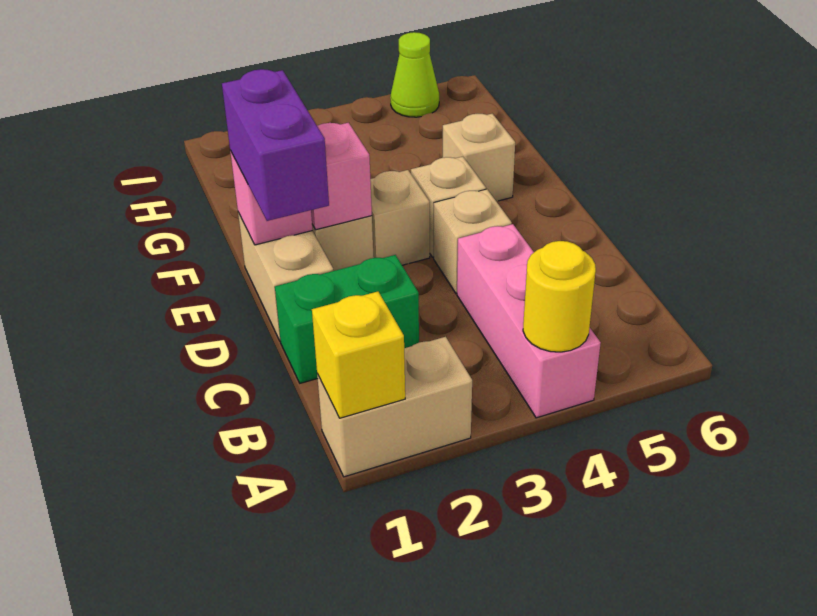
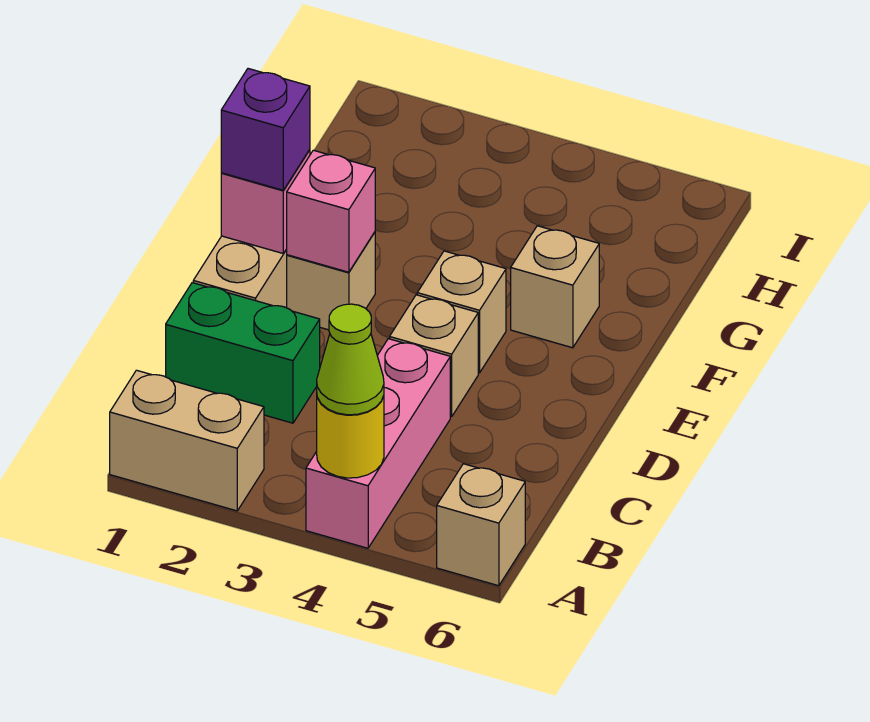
yellow brick A1 level 2 -> none
purple brick D1:E1 level 3 -> purple brick E1 level 3
tan brick E3 level 1 -> tan brick A6 level 1
lime cone I5 level 1 -> lime cone A4 level 3

